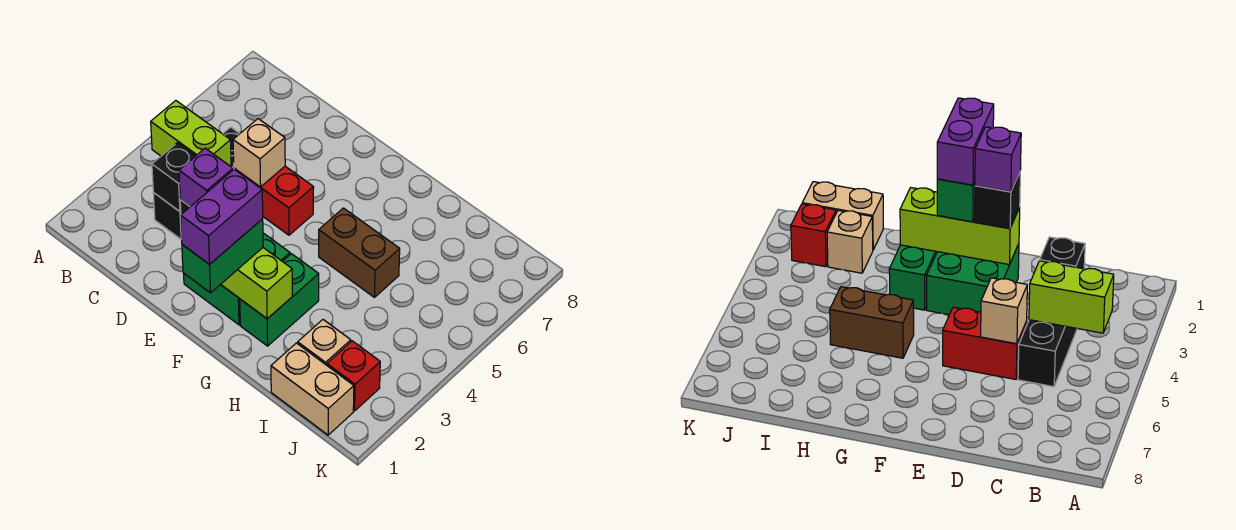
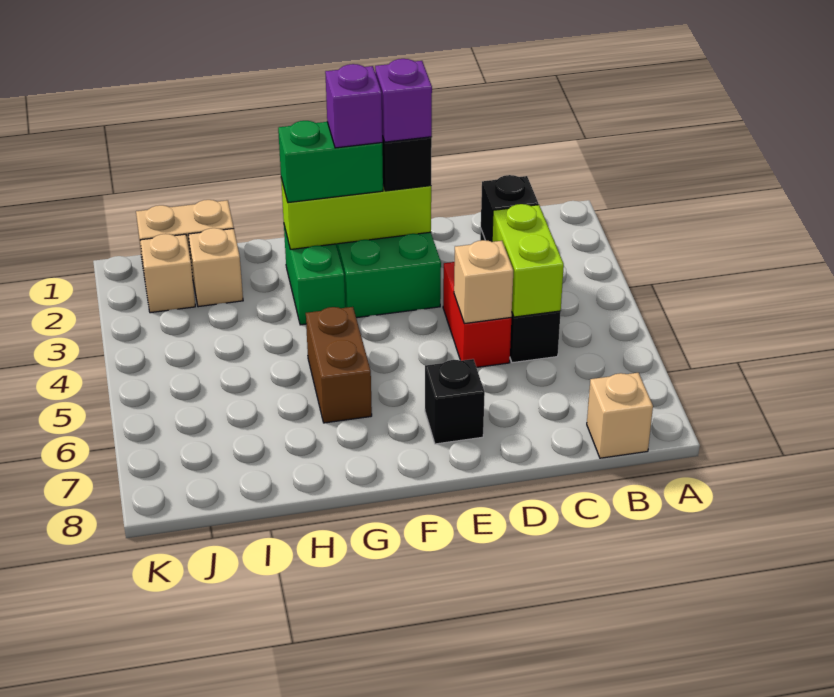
lime brick B4:C4 level 2 -> lime brick C4:C5 level 2
none -> tan brick B8 level 1
red brick D5:E5 level 1 -> red brick D4:D5 level 1
none -> black brick E7 level 1
green brick F1:F2 level 3 -> green brick F2:G2 level 3
purple brick F1:F2 level 4 -> purple brick F2 level 4
brown brick G5:H5 level 1 -> brown brick G5:G6 level 1
red brick J2 level 1 -> tan brick J2 level 1

